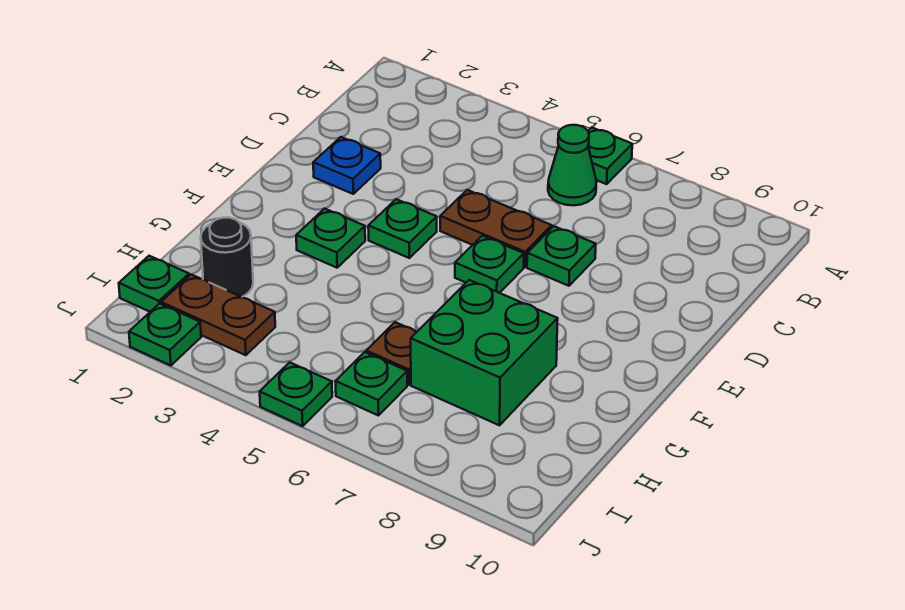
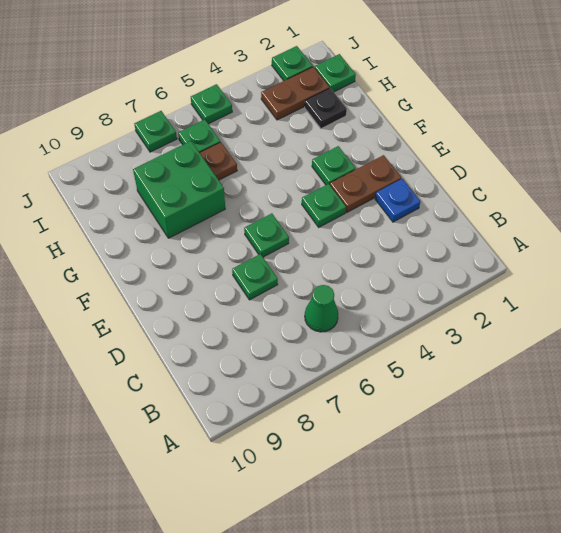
green plate A6 level 1 -> green plate J7 level 1
brown plate D5:D6 level 1 -> brown plate E2:E3 level 1
black round brick H2 level 1 -> black plate H2 level 1

